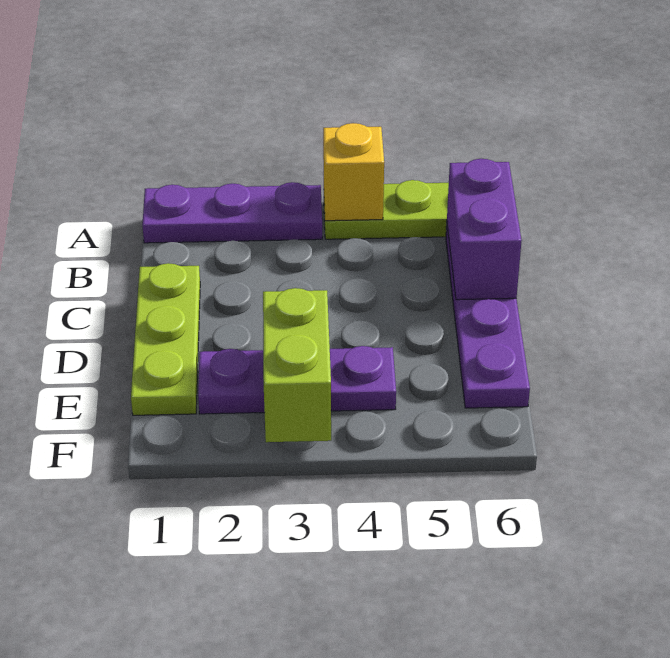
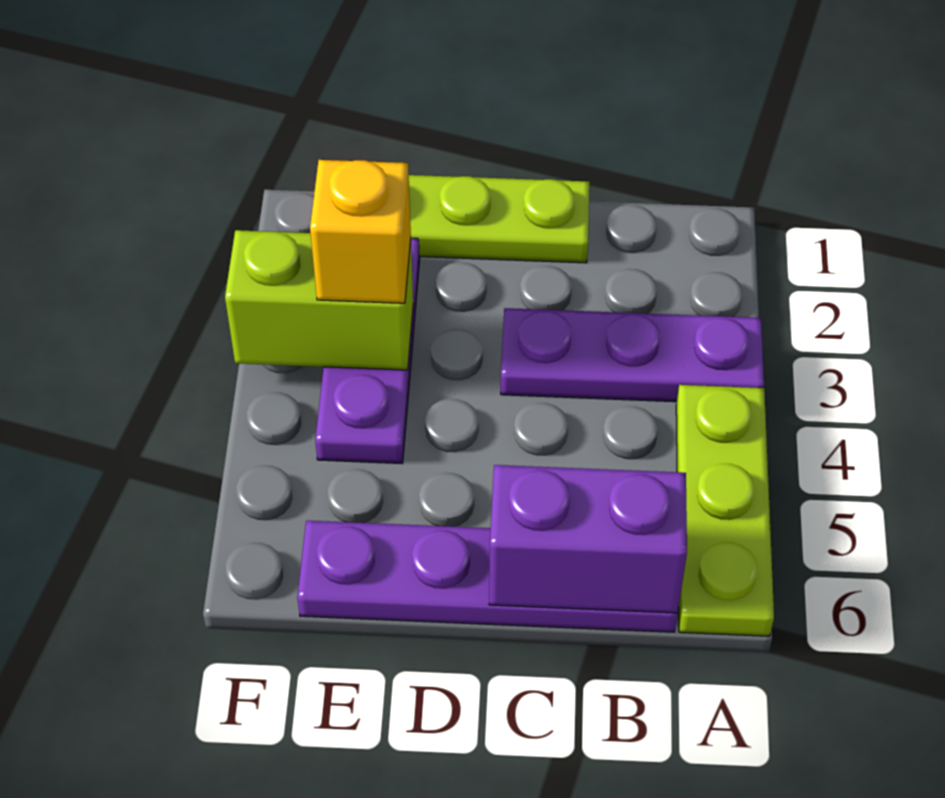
purple plate A1:A3 level 1 -> purple plate A3:C3 level 1
yellow brick A4 level 2 -> yellow brick E3 level 3

